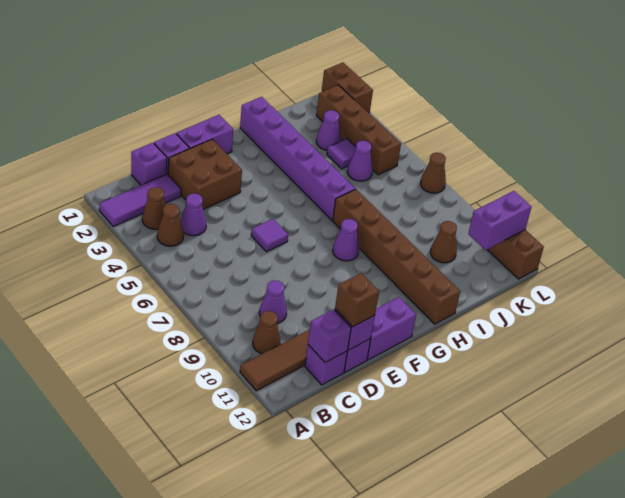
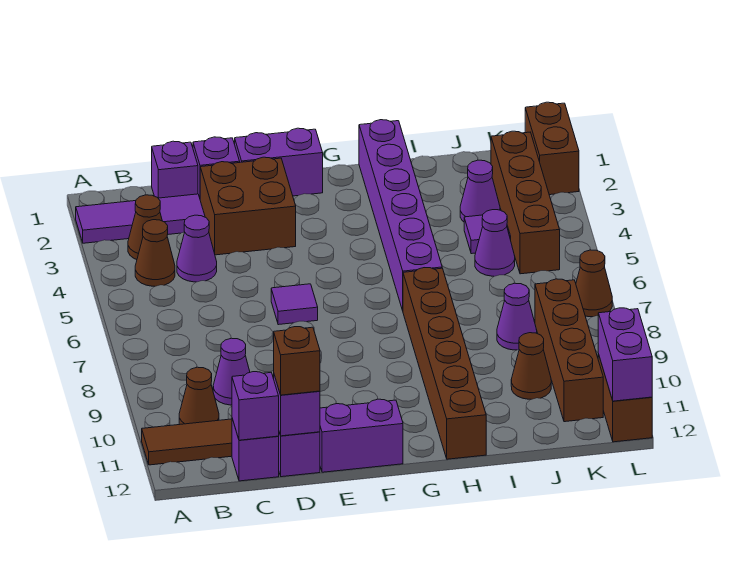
purple cone G8 level 1 -> purple cone J8 level 1
none -> brown brick K8:K11 level 1
purple brick K11:L11 level 2 -> purple brick L11:L12 level 2

